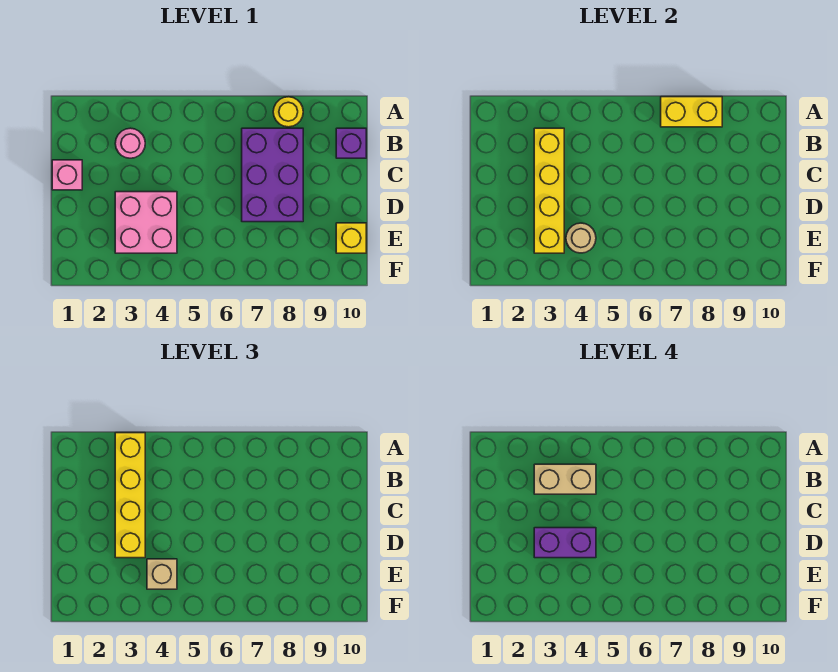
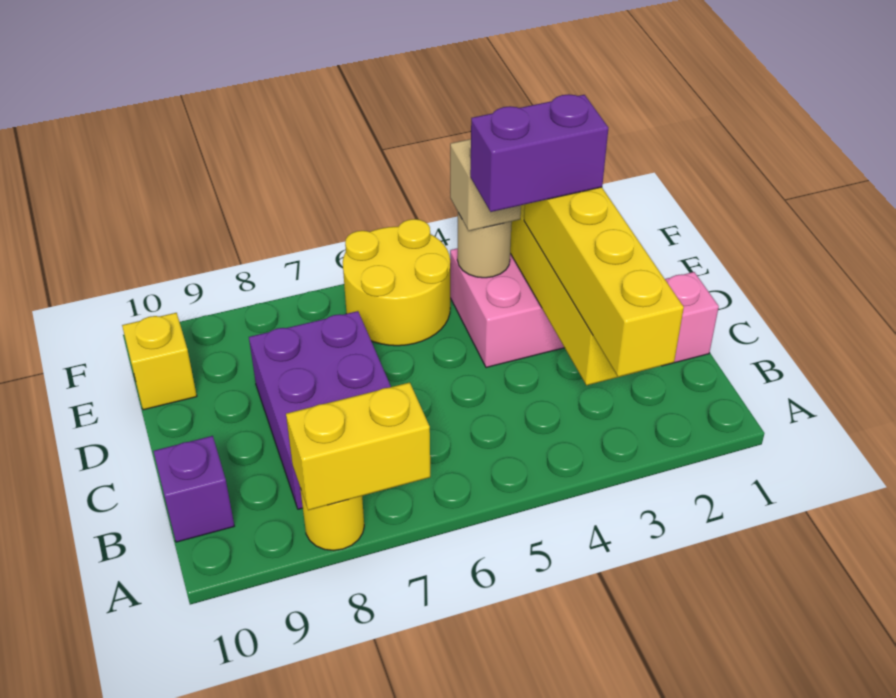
pink round brick B3 level 1 -> none
tan brick B3:B4 level 4 -> none
none -> yellow round brick E5:F6 level 1

